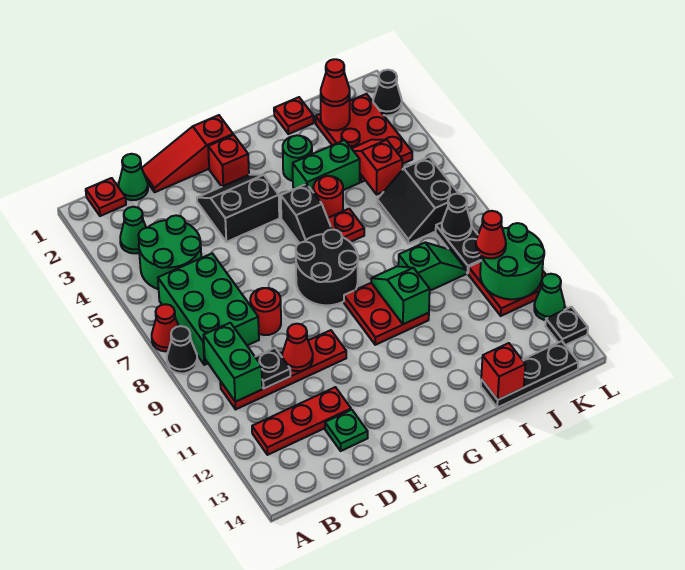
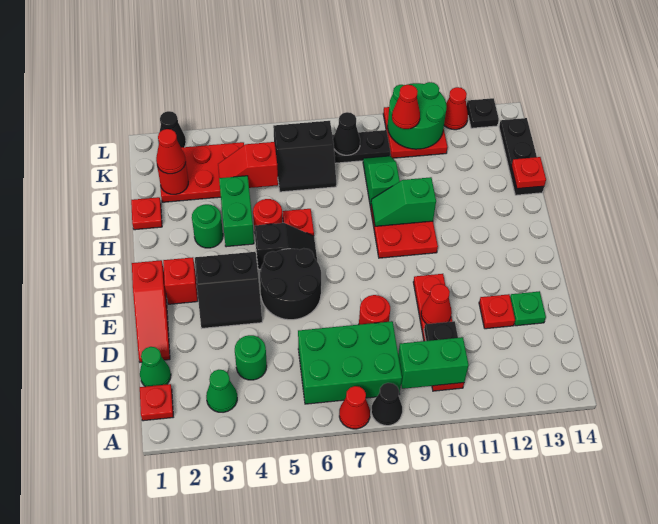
green round brick B4:C5 level 1 -> green round brick C4 level 1
red plate B12:D12 level 1 -> red plate D12 level 1
black slope E3:F4 level 1 top 4 -> black slope E3:F4 level 1 top F
black round brick F7:G8 level 1 -> black round brick E5:F6 level 1
red brick I14 level 2 -> red plate I14 level 2
green cone L12 level 1 -> red cone L12 level 1

